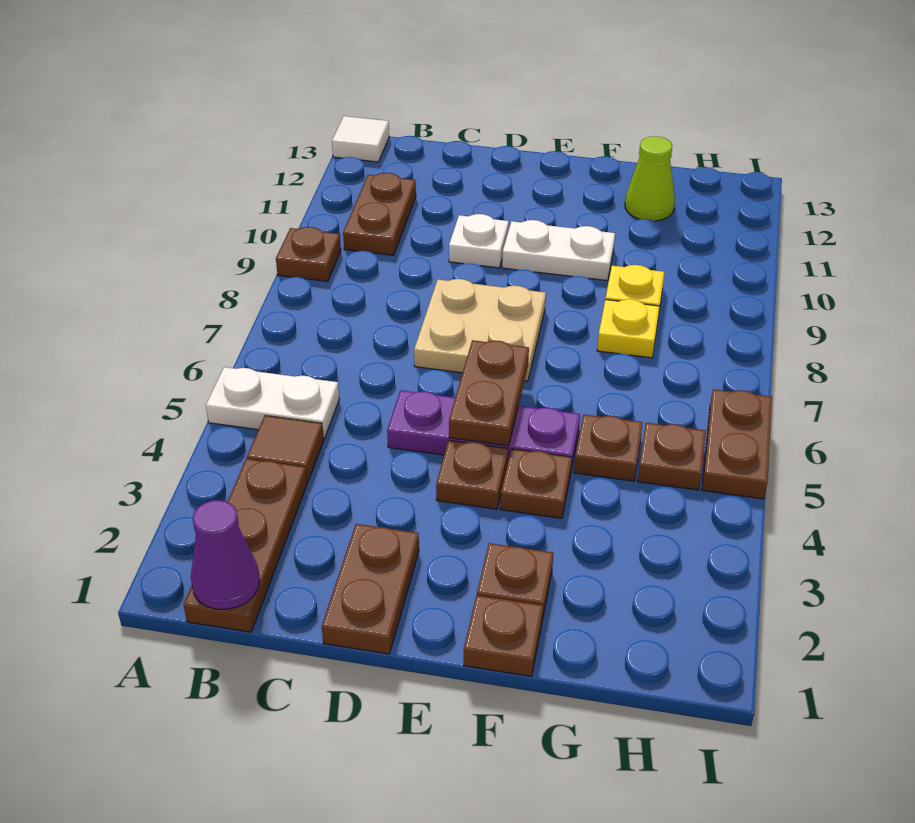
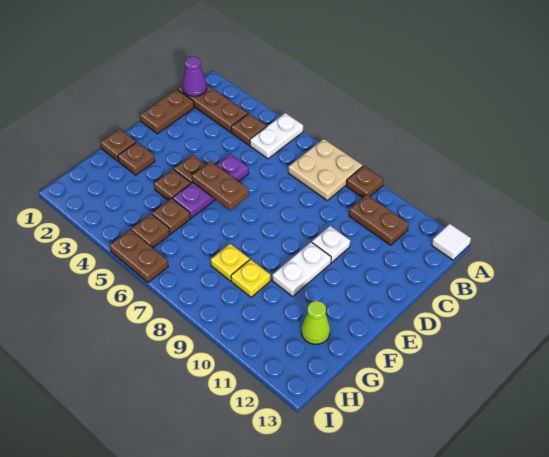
brown tile B4 level 1 -> brown plate B4 level 1
brown plate D1:D2 level 1 -> brown plate C1:D1 level 1
tan plate D7:E8 level 1 -> tan plate A7:B8 level 1

